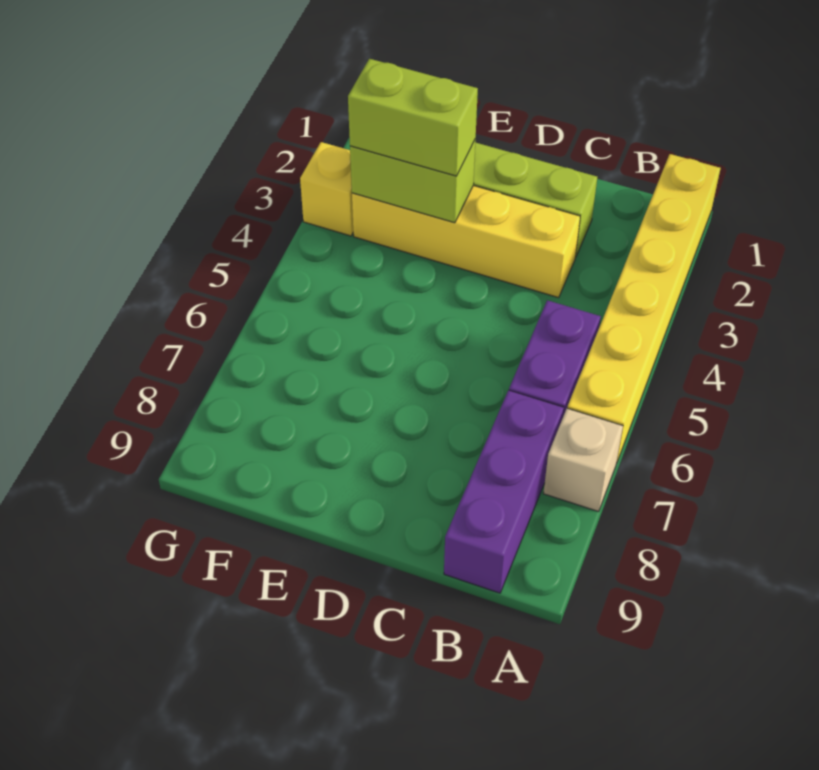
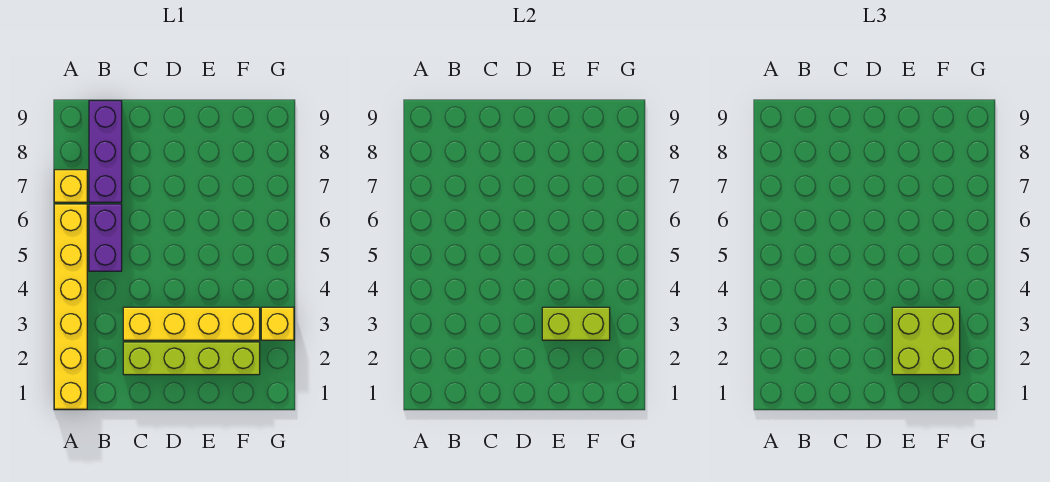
tan brick A7 level 1 -> yellow brick A7 level 1
lime brick E3:F3 level 3 -> lime brick E2:F3 level 3

